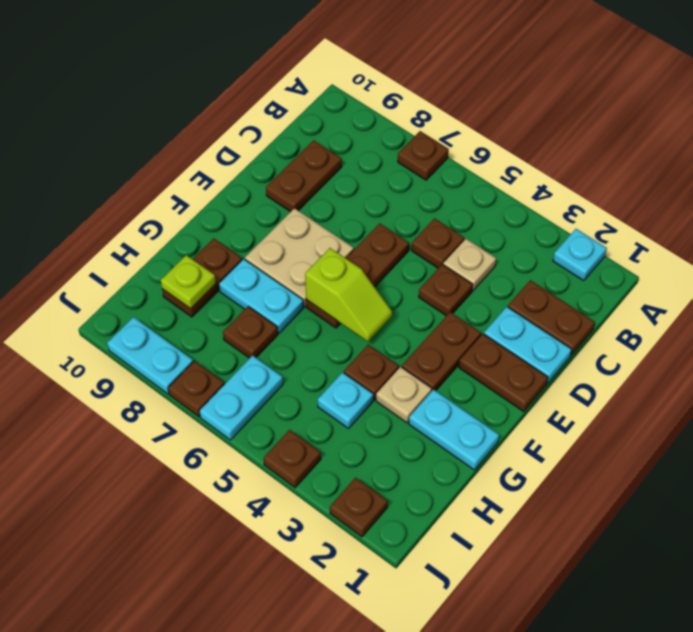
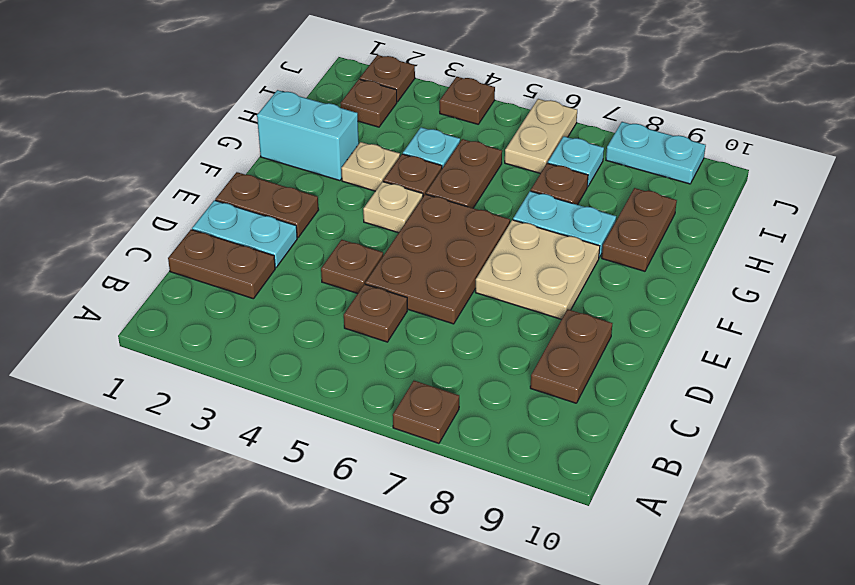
cyan plate A2 level 1 -> cyan plate I7 level 1
tan plate C4 level 1 -> tan plate F4 level 1
brown plate D6:F6 level 1 -> brown plate D5:F6 level 1
brown plate E3:F3 level 1 -> brown plate G5:H5 level 1
lime slope F5:F6 level 2 top 6 -> none
cyan plate G1:G2 level 1 -> cyan brick G1:G2 level 1
lime plate H9 level 2 -> none
cyan plate I6:J6 level 1 -> tan plate I6:J6 level 1
brown plate J7 level 1 -> brown plate I2 level 1

